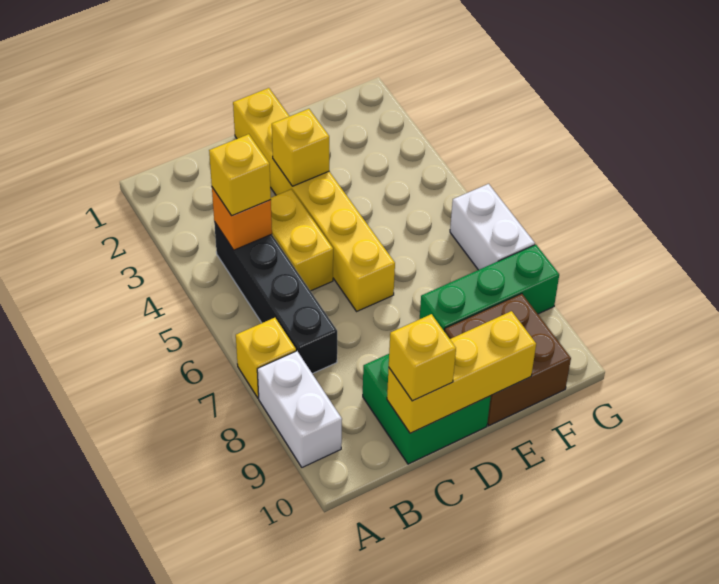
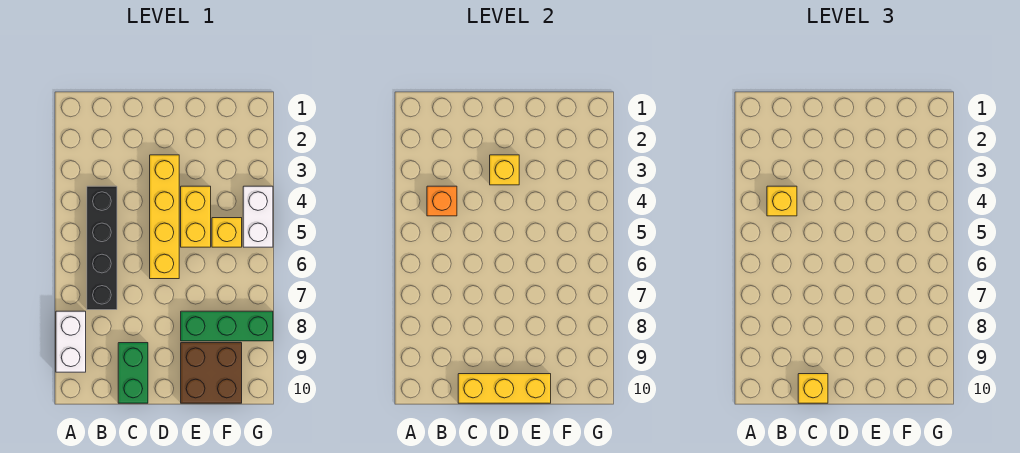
yellow brick A7 level 1 -> yellow brick F5 level 1
yellow brick C4:C5 level 1 -> yellow brick E4:E5 level 1
green brick C9:D10 level 1 -> green brick C9:C10 level 1
yellow brick D1:D6 level 1 -> yellow brick D3:D6 level 1
white brick G6:G7 level 1 -> white brick G4:G5 level 1

